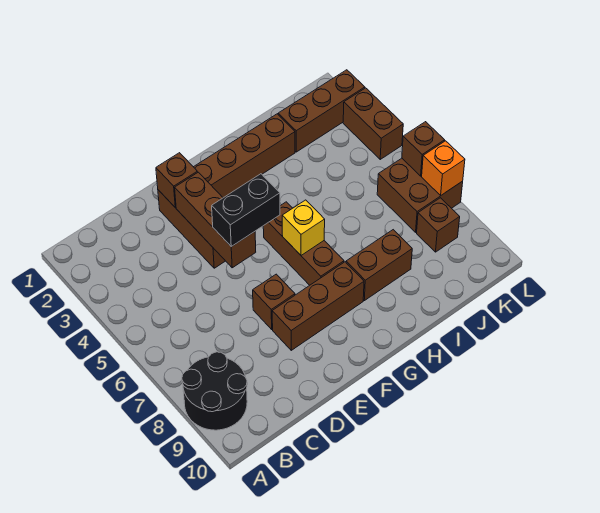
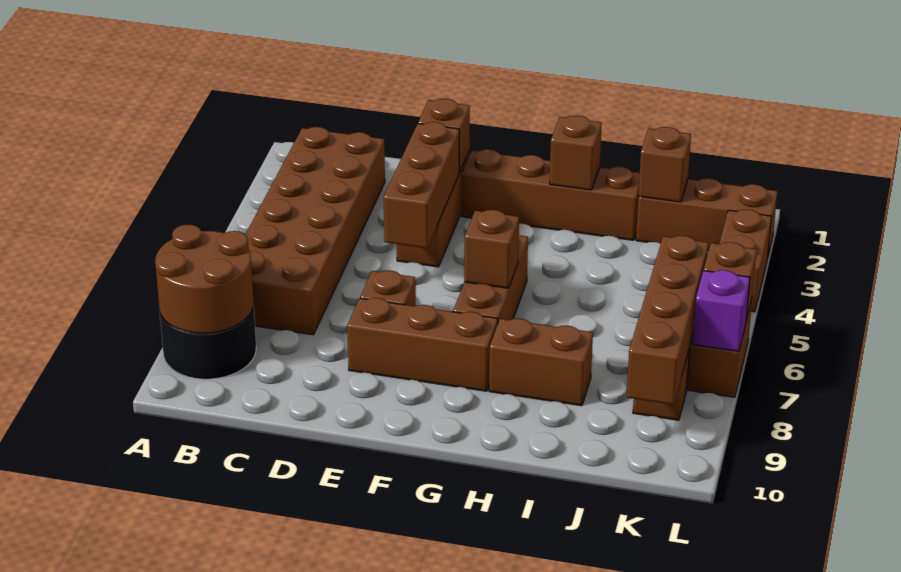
none -> brown round brick A8:B9 level 2
none -> brown brick B2:C7 level 1
black brick E5:F5 level 3 -> none
yellow brick G6 level 2 -> brown brick G6 level 2
none -> brown brick H2 level 2
none -> brown brick J2 level 2
none -> brown brick K6:K9 level 2
orange brick L7 level 2 -> purple brick L7 level 2

